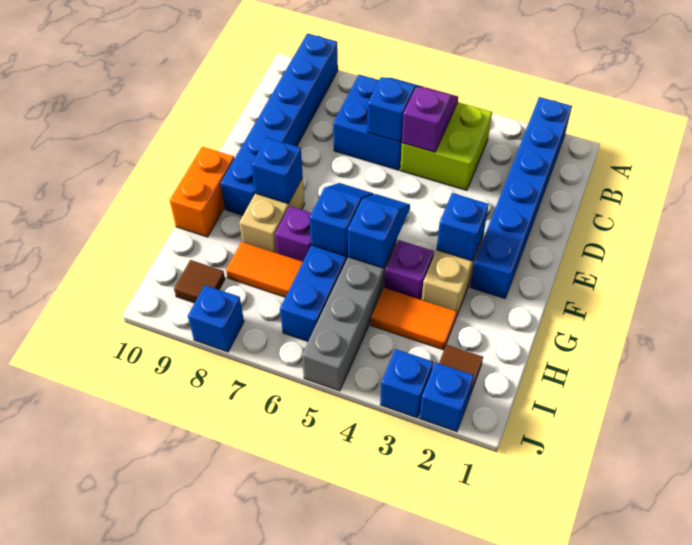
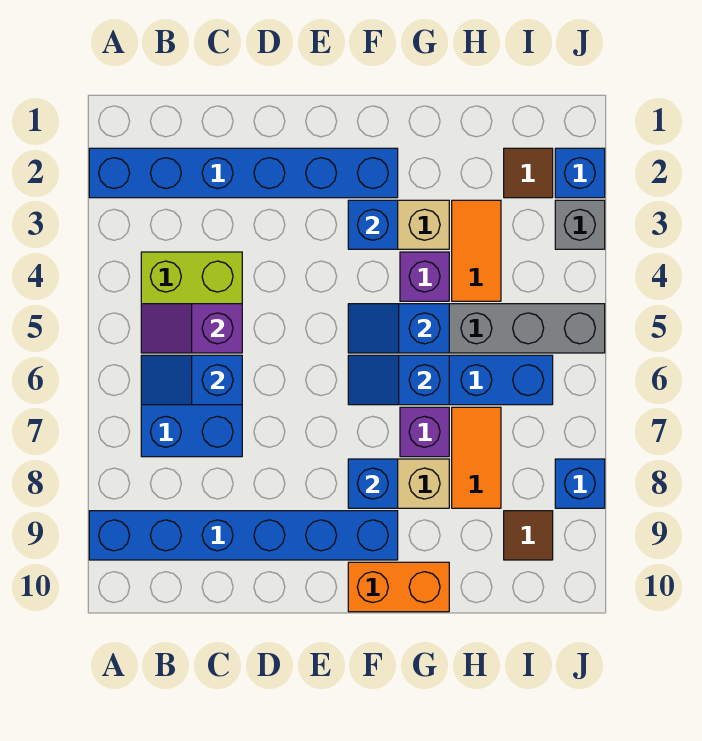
blue brick J3 level 1 -> grey brick J3 level 1

